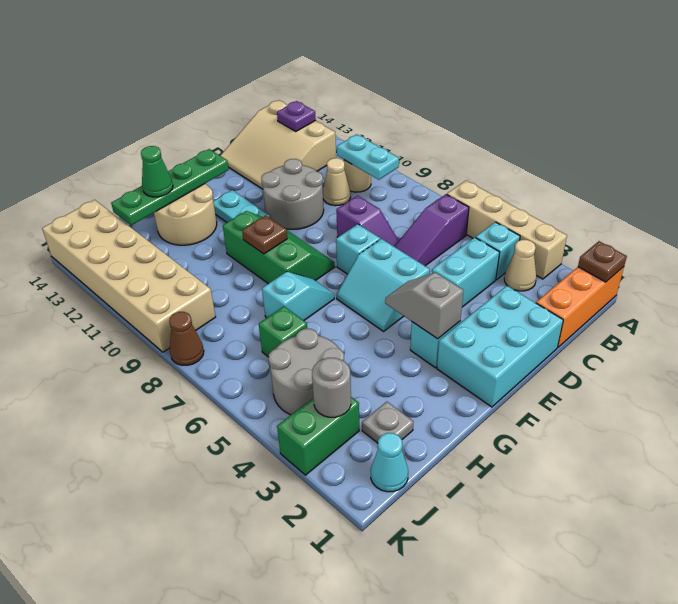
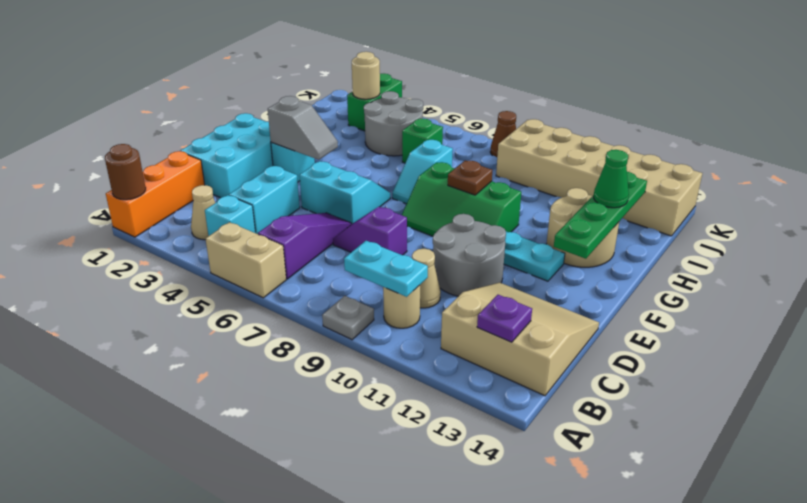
brown plate A1 level 2 -> brown round brick A1 level 2
tan brick A3:A6 level 1 -> tan brick A5:A6 level 1
cyan brick E7 level 1 -> none
grey plate I2 level 1 -> grey plate A9 level 1
cyan cone J1 level 1 -> none
grey round brick J3 level 2 -> tan round brick J3 level 2

